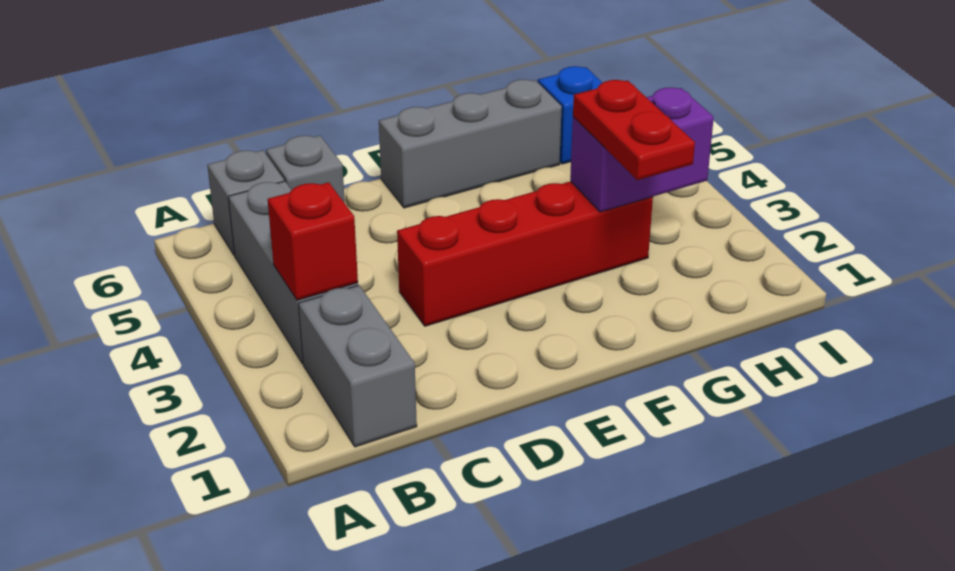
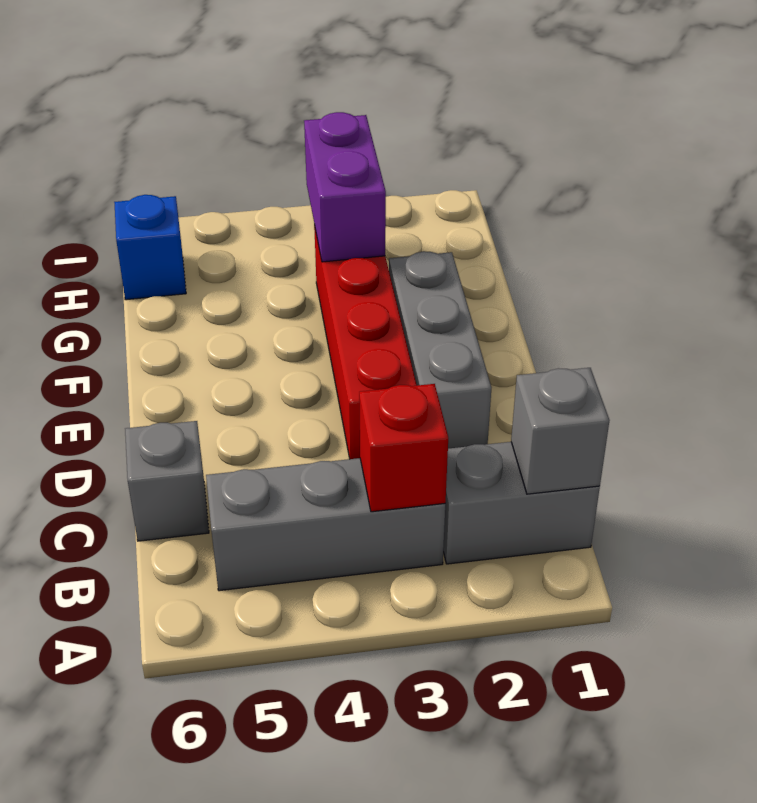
grey brick B6 level 1 -> grey brick B1 level 2
grey brick E6:G6 level 1 -> grey brick D2:F2 level 1
red plate G2:G3 level 3 -> none

